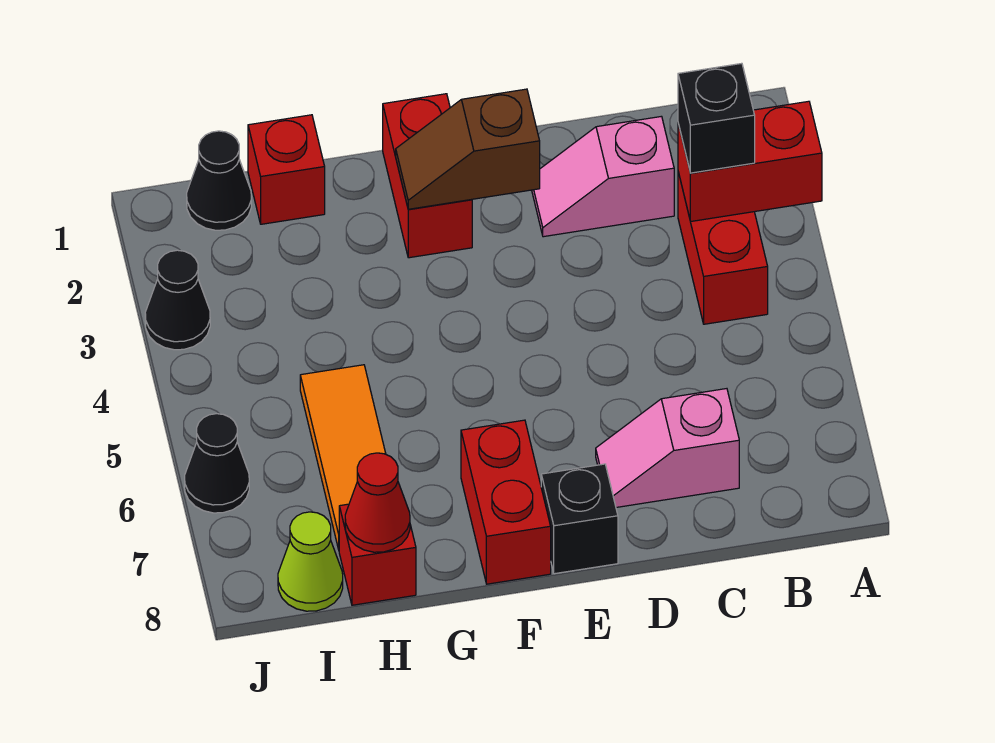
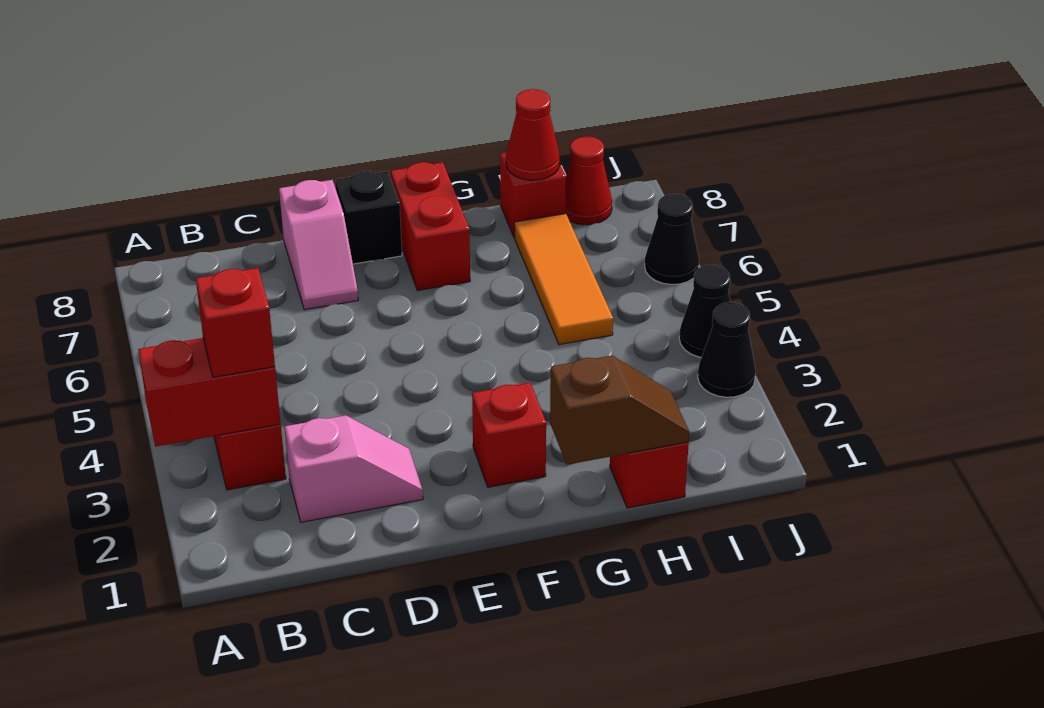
black brick B3 level 3 -> red brick B3 level 3
pink slope C7:D7 level 1 top C -> pink slope D7:D8 level 1 top 8
brown slope E2:F2 level 2 top E -> brown slope G1:H1 level 2 top G
red brick F1:F2 level 1 -> red brick F2 level 1
black cone I1 level 1 -> black cone J4 level 1
lime cone I8 level 1 -> red cone I8 level 1

